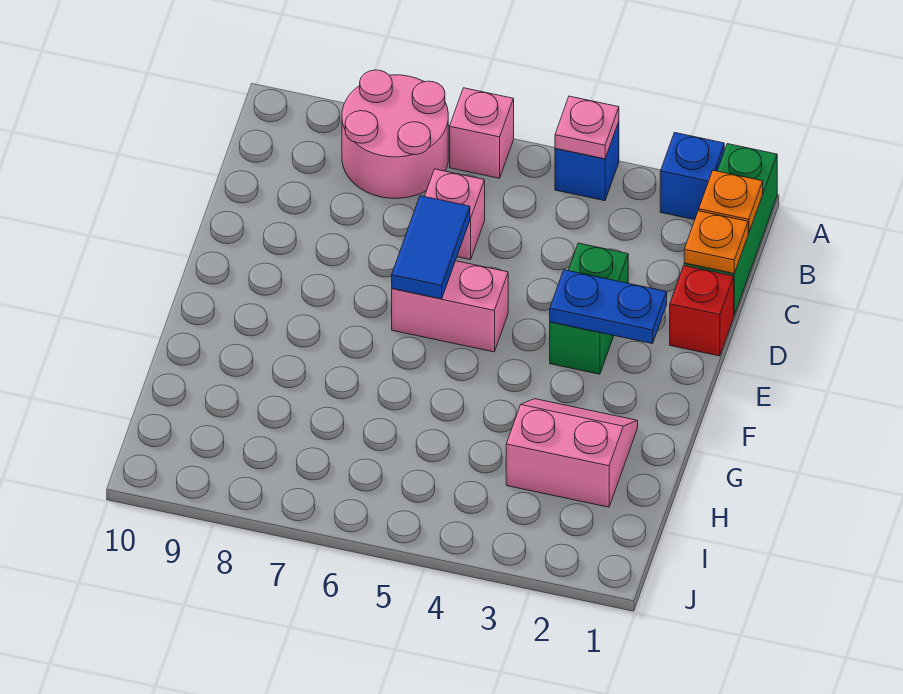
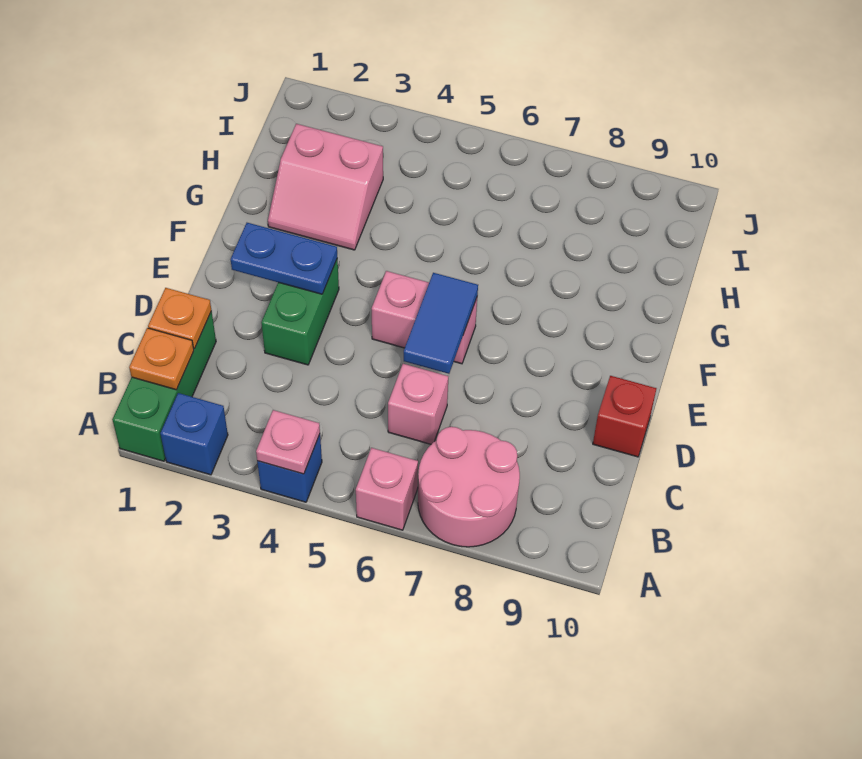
red brick D1 level 1 -> red brick D10 level 1

